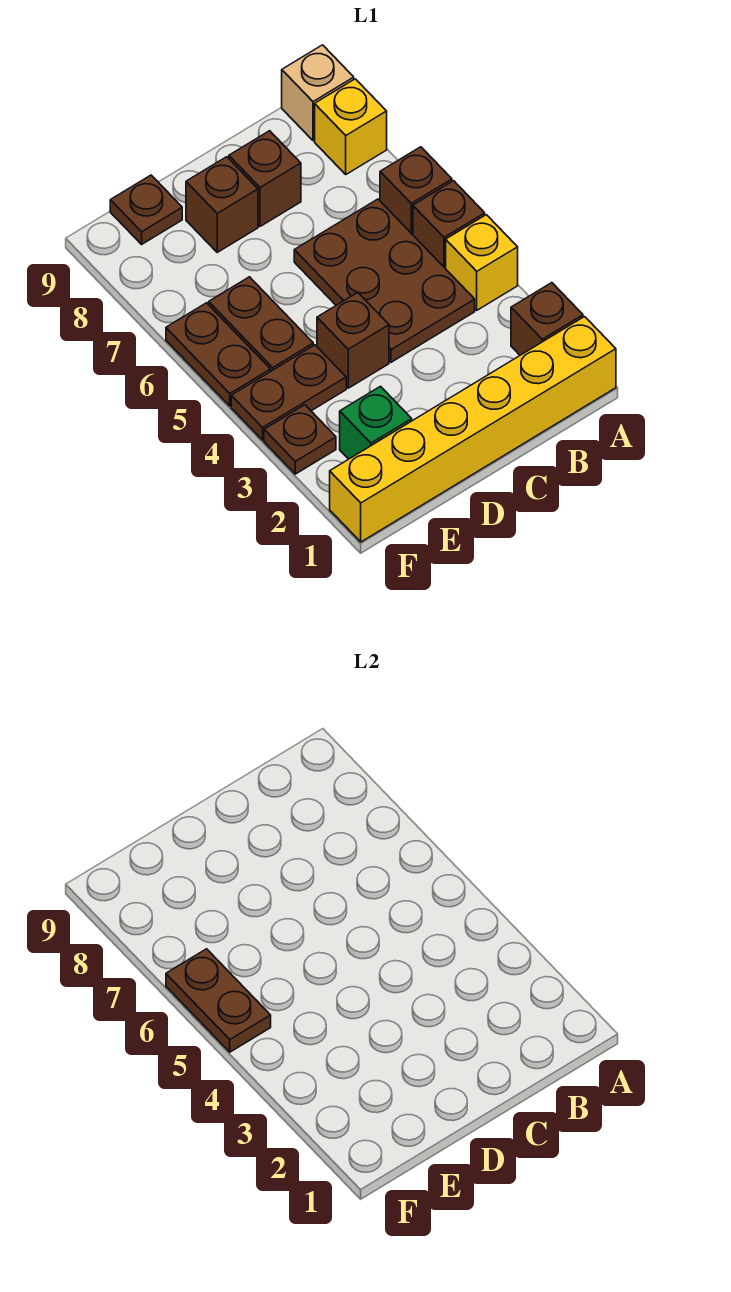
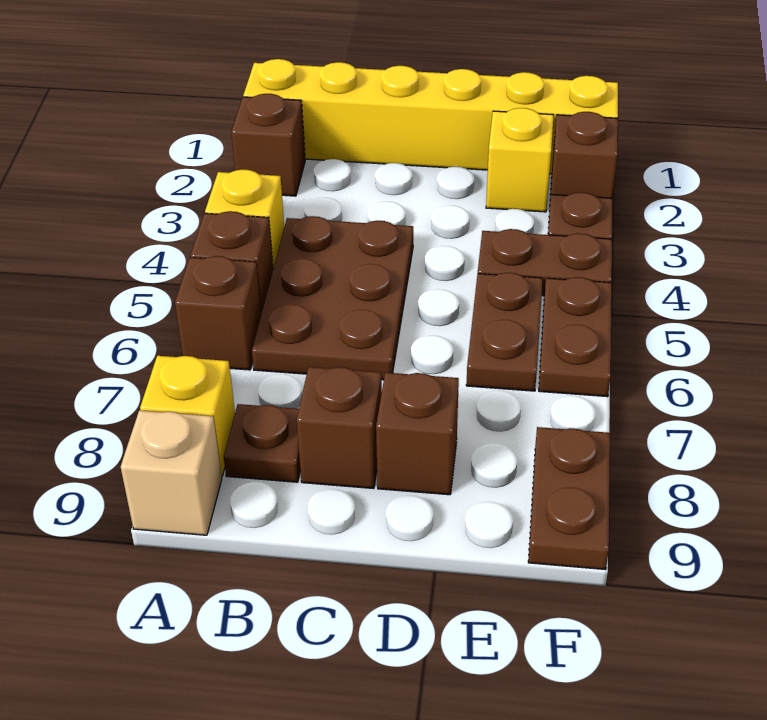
brown brick D4 level 1 -> brown brick F2 level 1
green brick E2 level 1 -> yellow brick E2 level 1
brown plate E9 level 1 -> brown plate B8 level 1
brown plate F5:F6 level 2 -> brown plate F8:F9 level 1

